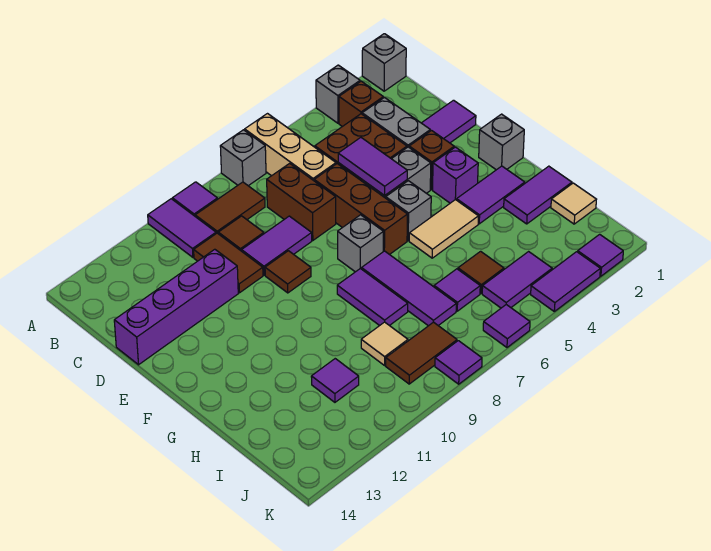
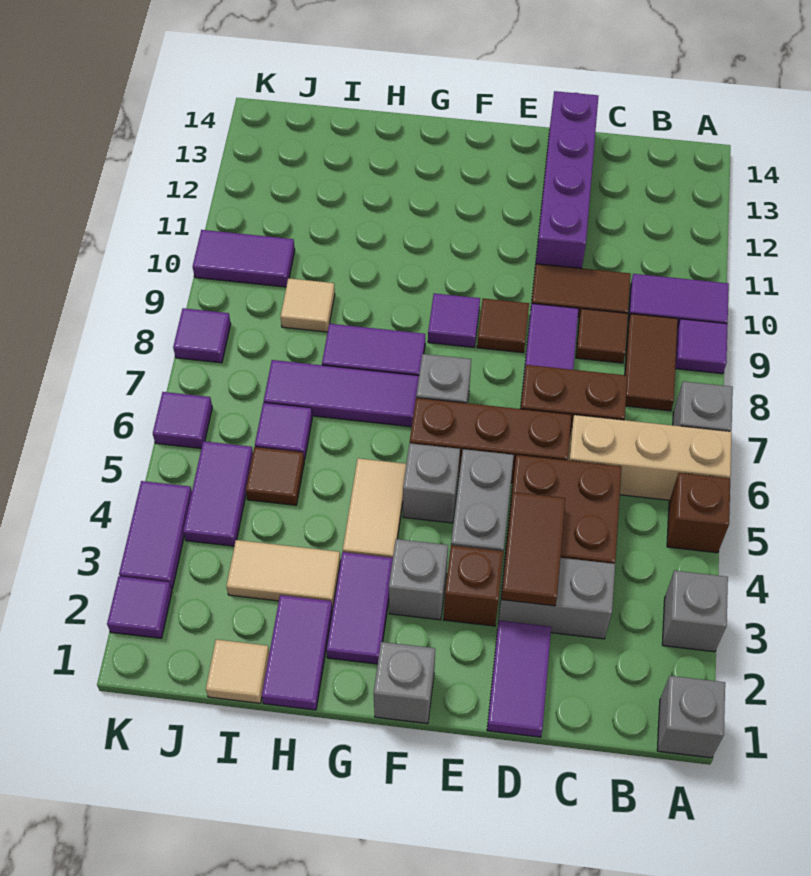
brown brick B3 level 1 -> brown brick A5 level 1
purple tile D5:E5 level 2 -> purple tile J10:K10 level 1
purple brick F3 level 1 -> grey brick F3 level 1
none -> tan tile H3:I3 level 1
purple tile I11 level 1 -> purple tile F9 level 1
brown tile J8:J9 level 1 -> brown tile D3:D4 level 2

